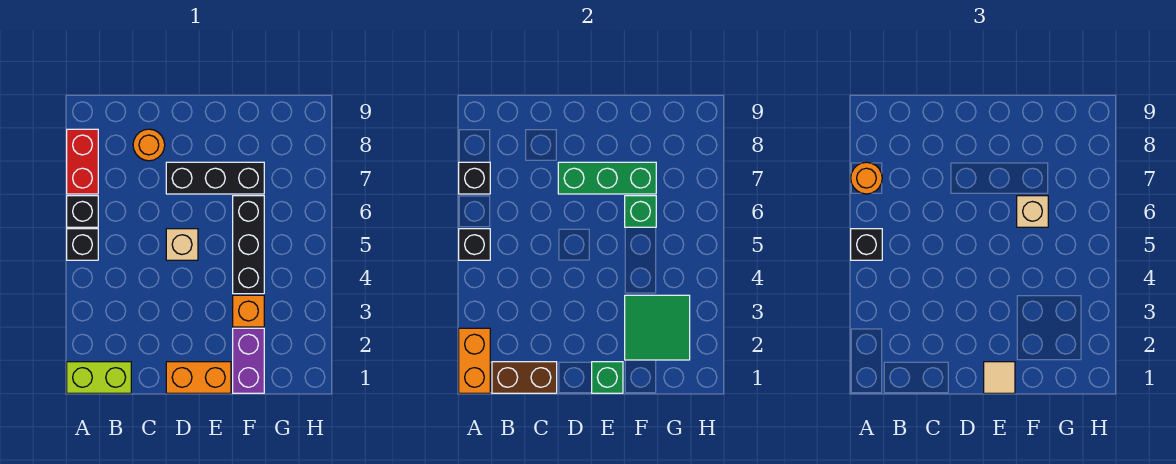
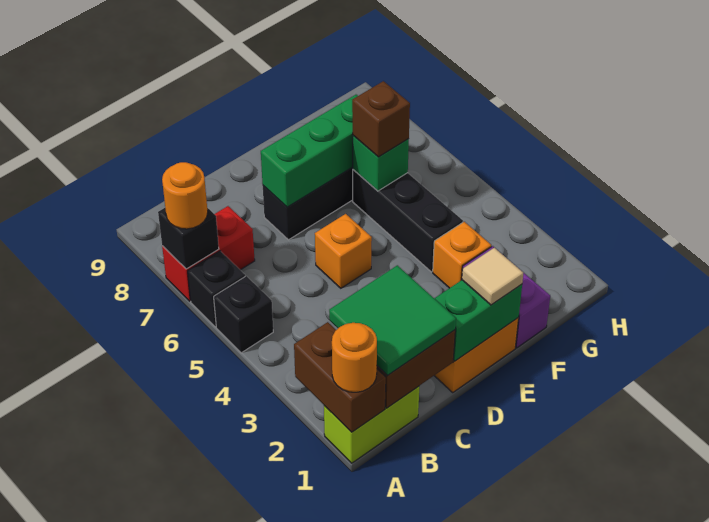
orange brick A1:A2 level 2 -> brown brick A1:A2 level 2
black brick A5 level 2 -> none
black brick A5 level 3 -> none
red brick A7:A8 level 1 -> red brick A7:B7 level 1
orange round brick C8 level 1 -> orange round brick A1 level 3
tan brick D5 level 1 -> orange brick D5 level 1
green brick E1 level 2 -> green brick D1:E1 level 2
green tile F2:G3 level 2 -> green tile B1:C2 level 3
tan brick F6 level 3 -> brown brick F6 level 3

